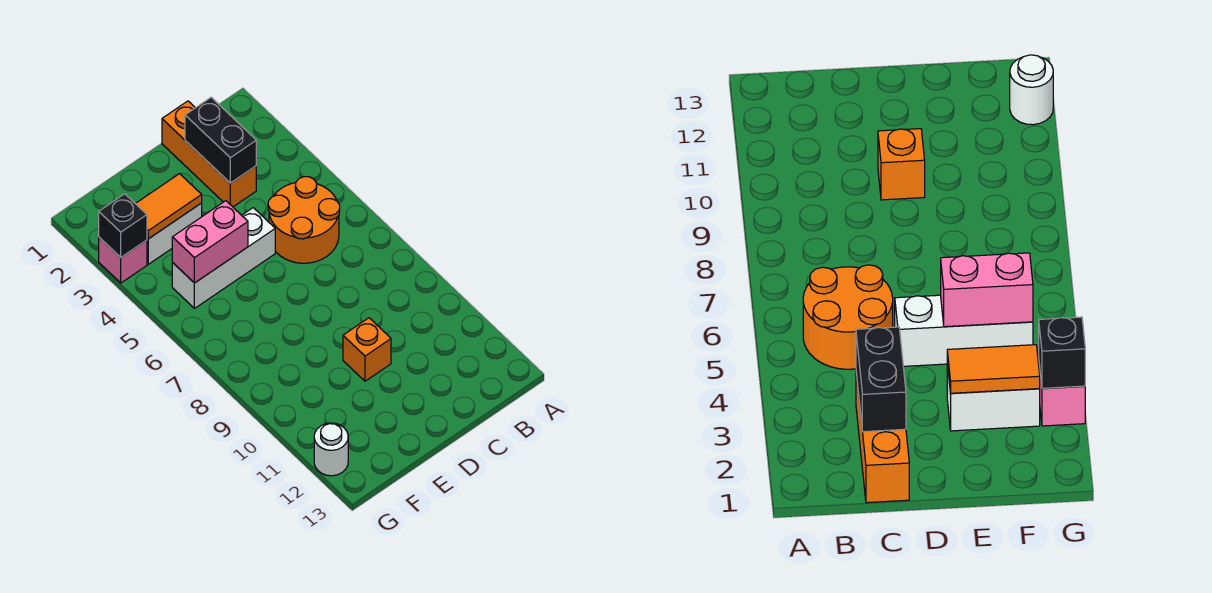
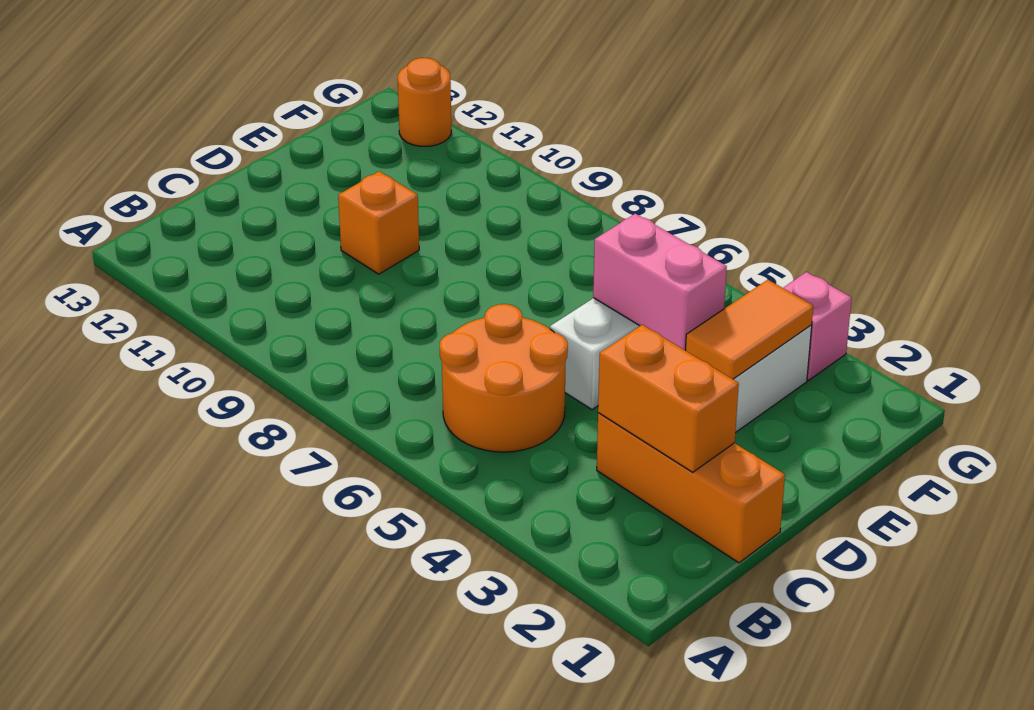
black brick C2:C3 level 2 -> orange brick C2:C3 level 2
pink brick E5:F5 level 2 -> pink brick E4:E5 level 2
black brick G3 level 2 -> none
white round brick G12 level 1 -> orange round brick G12 level 1

